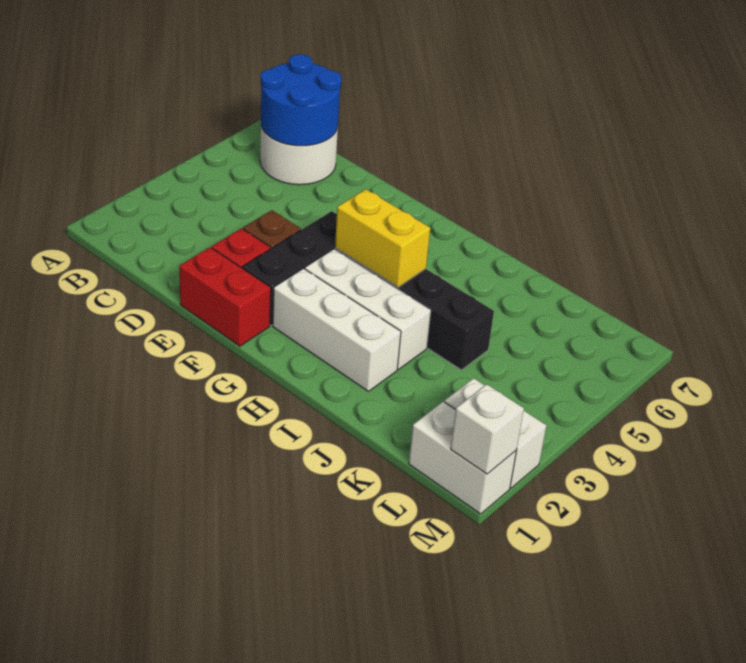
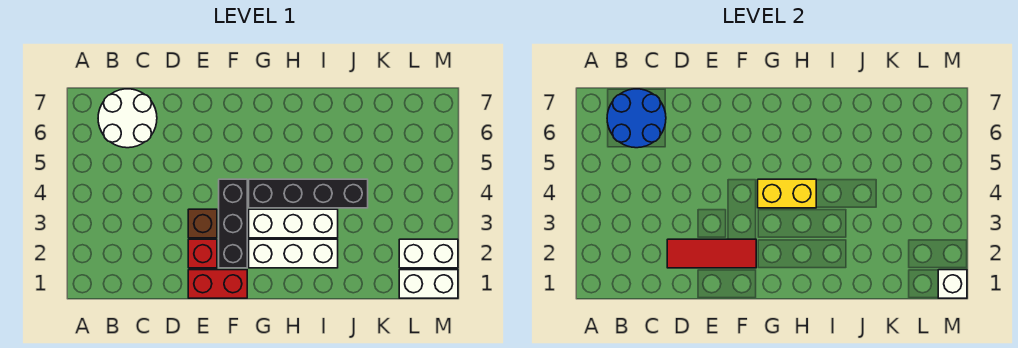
none -> red tile D2:F2 level 2

